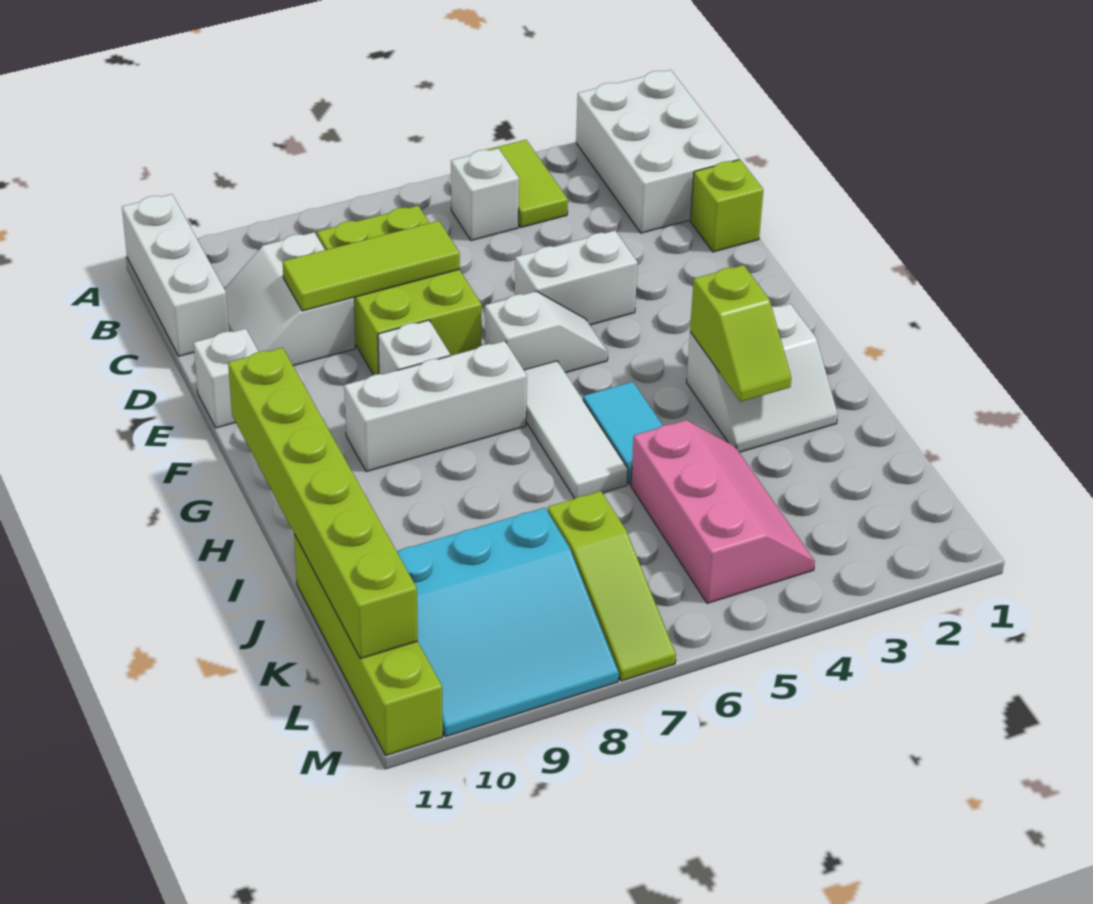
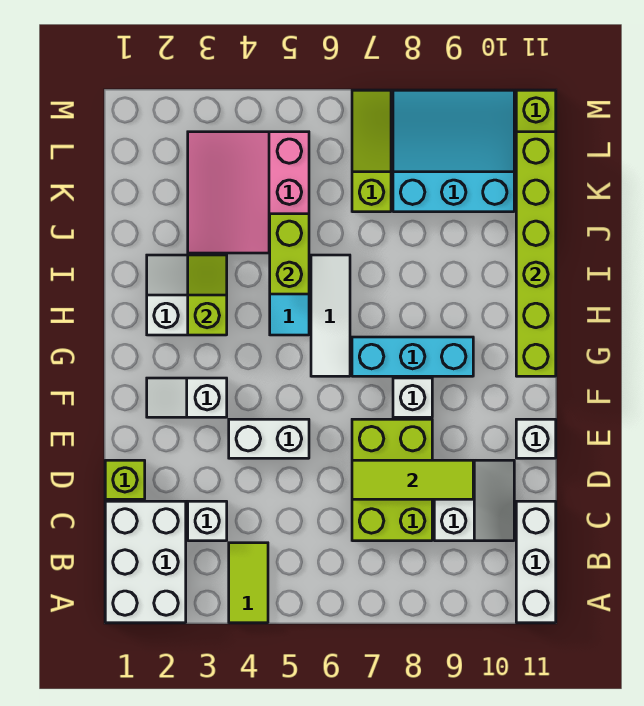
white brick B5 level 1 -> white brick C3 level 1
white slope F5:F6 level 1 top 6 -> white slope F2:F3 level 1 top 3
white brick G7:G9 level 1 -> cyan brick G7:G9 level 1
none -> lime brick I5:J5 level 2
pink slope J4:L5 level 1 top 5 -> pink slope J3:L5 level 1 top 5

